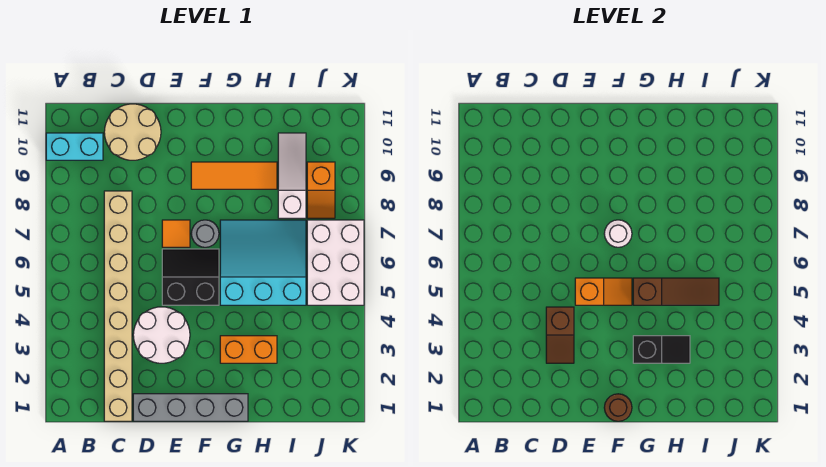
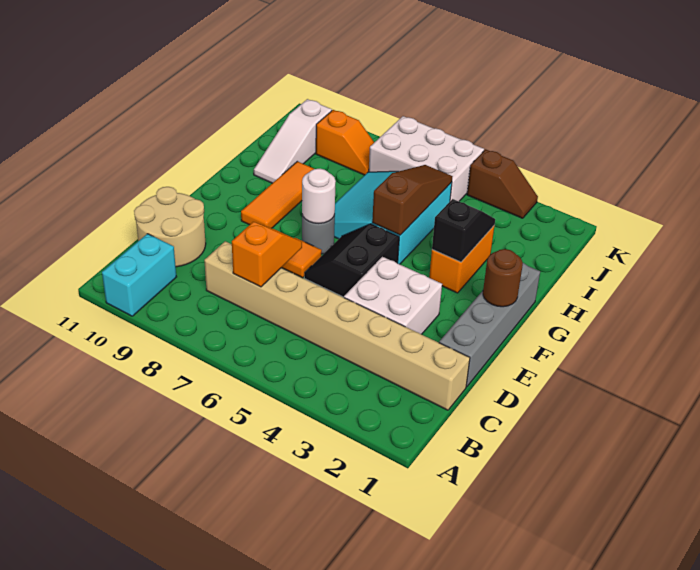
white round brick D3:E4 level 1 -> white brick D3:E4 level 1
brown slope D3:D4 level 2 top 4 -> brown slope K3:K4 level 1 top 4
orange slope E5:F5 level 2 top E -> orange slope C7:D7 level 2 top C
white slope I8:I10 level 1 top 8 -> white slope H10:J10 level 1 top J

